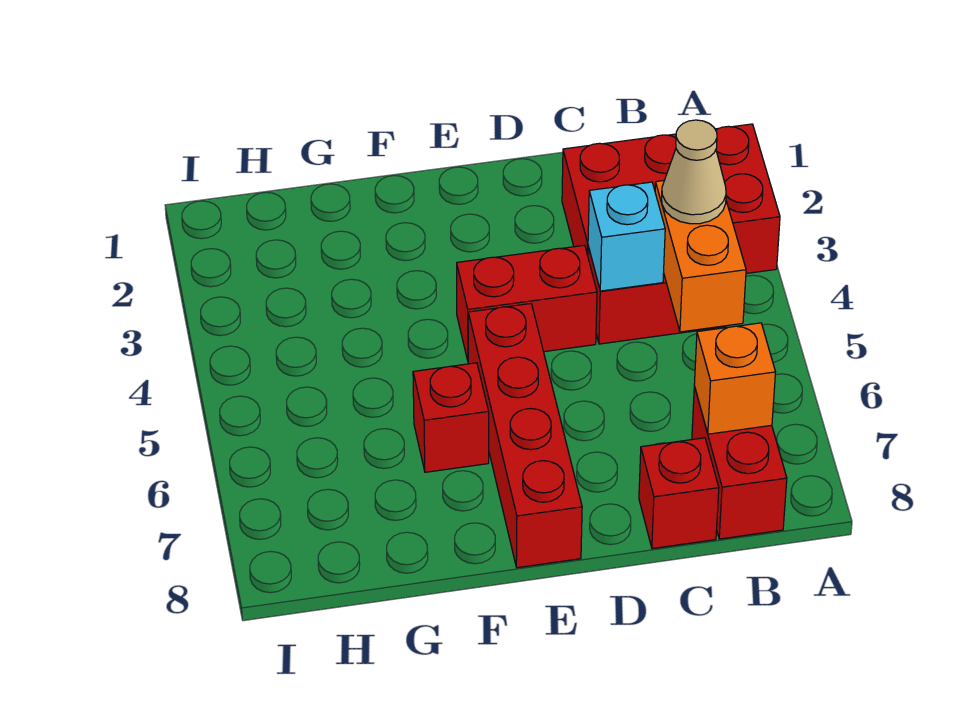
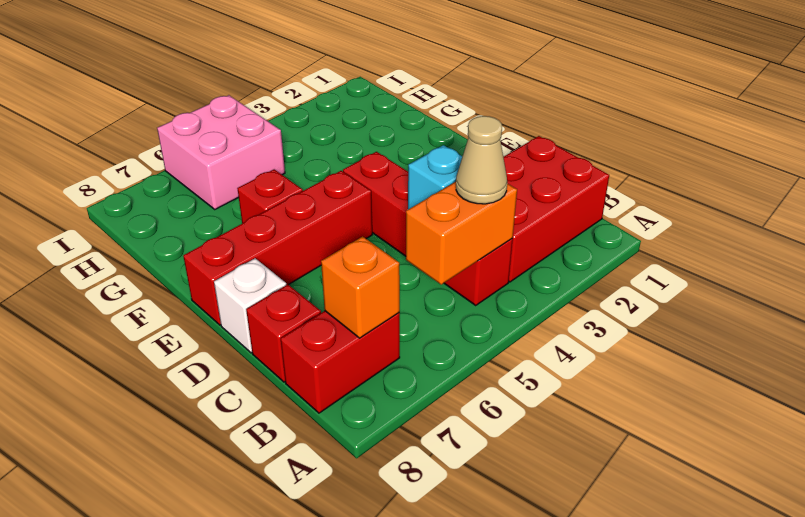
red brick A2:C3 level 1 -> red brick B1:C3 level 1
none -> white brick D8 level 1
none -> pink brick H5:I6 level 1

